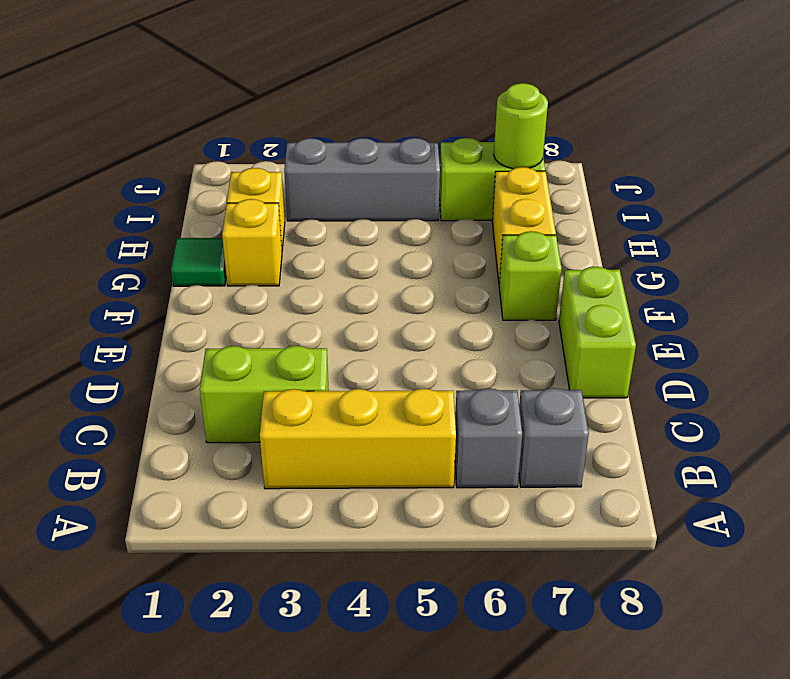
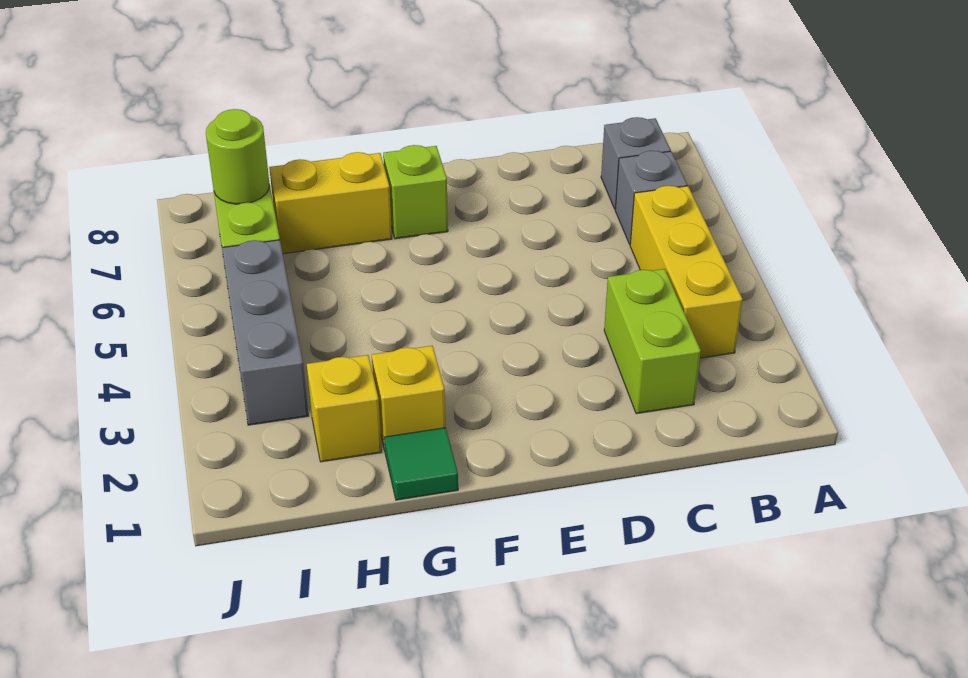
lime brick D8:E8 level 1 -> none

